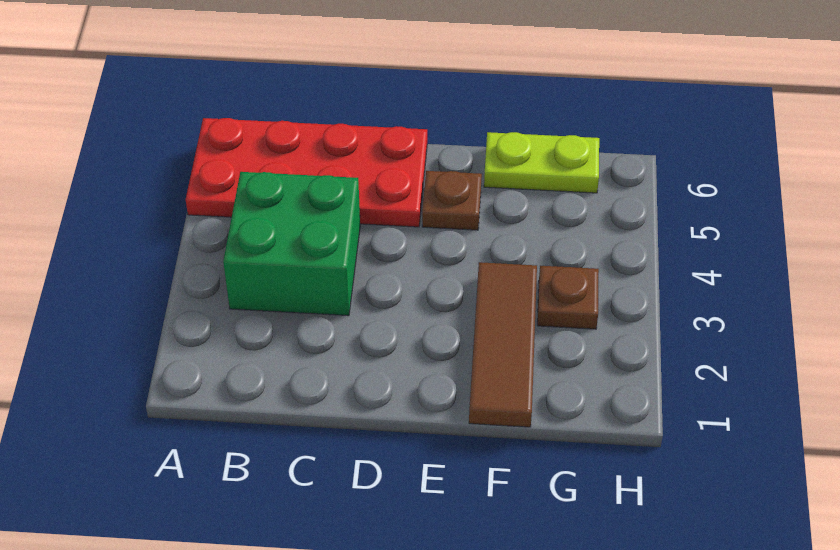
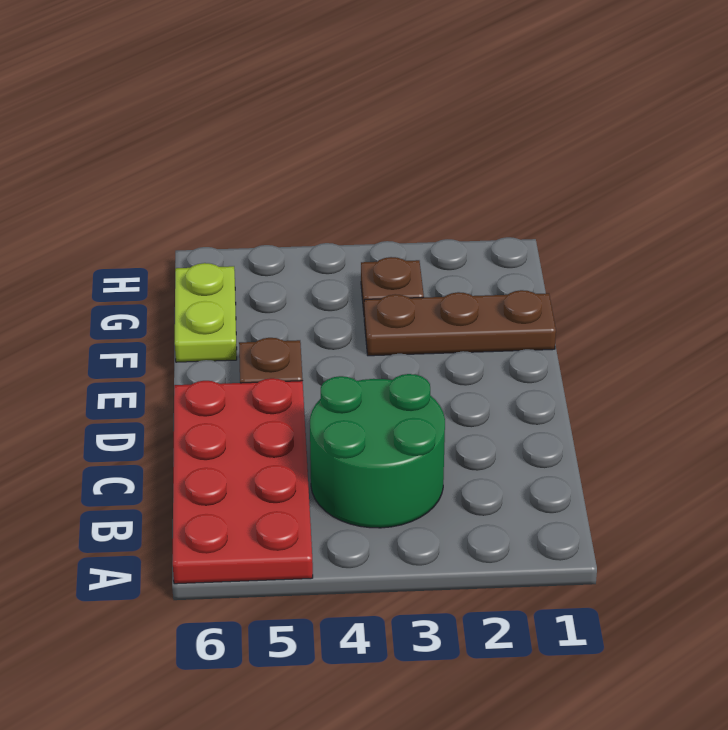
green brick B3:C4 level 1 -> green round brick B3:C4 level 1
brown tile F1:F3 level 1 -> brown plate F1:F3 level 1

